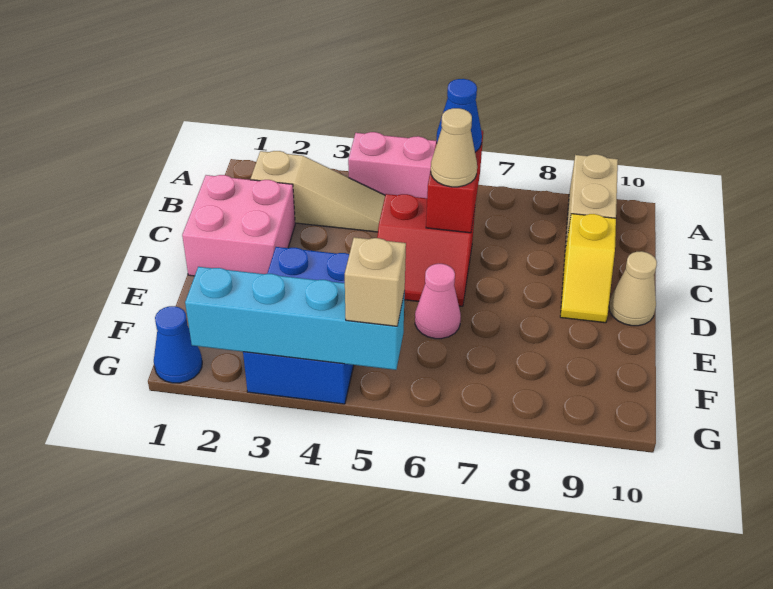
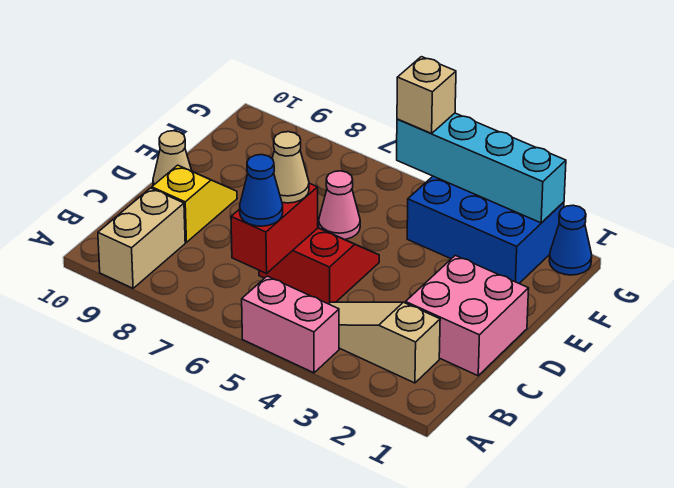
blue brick E3:G4 level 1 -> blue brick F2:G4 level 1

